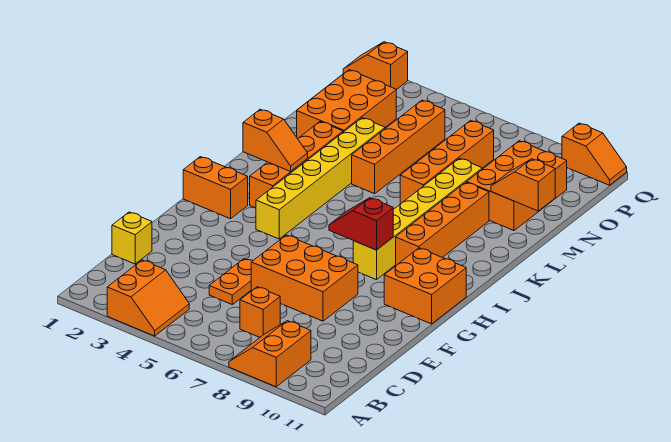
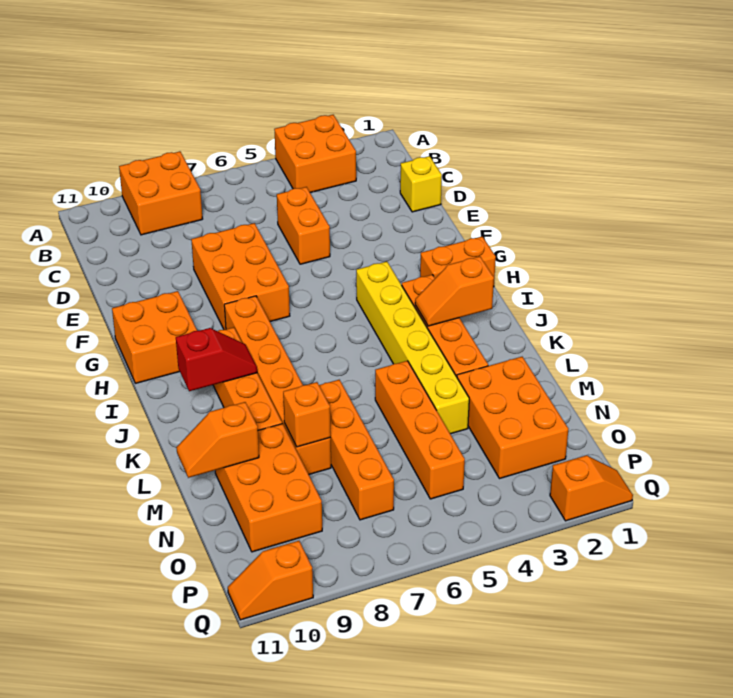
orange slope A3:B4 level 1 top 3 -> orange brick A3:B4 level 1
orange slope A8:B9 level 1 top 9 -> orange brick A8:B9 level 1
orange brick C7 level 1 -> orange brick M8 level 2
orange plate D5:E5 level 1 -> orange brick D5:E5 level 1
orange brick E6:F8 level 1 -> orange brick E7:G8 level 1
red slope H7:H8 level 2 top 8 -> red slope J9:J10 level 2 top 10
yellow brick H8:M8 level 1 -> orange brick H8:M8 level 1
orange slope M10:M11 level 2 top 11 -> orange slope M10:M11 level 2 top 10

